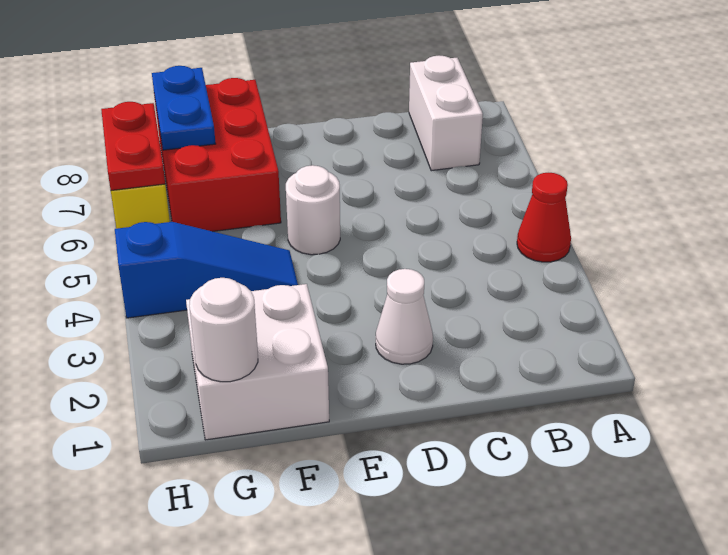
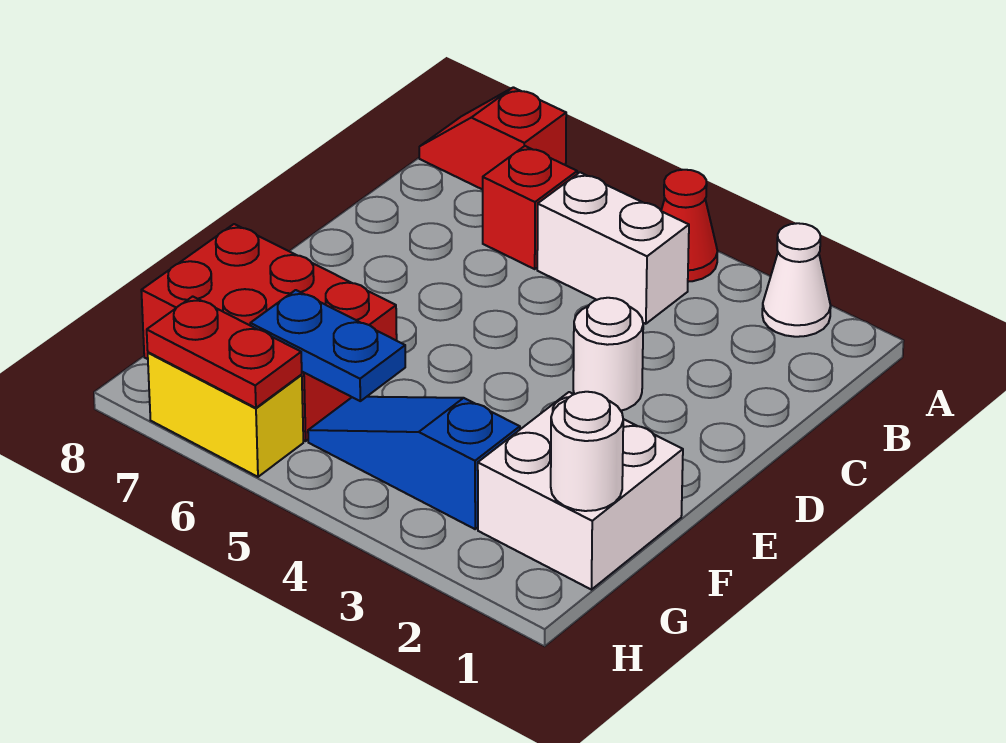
none -> red slope A7:A8 level 1 top 7
none -> red brick B6 level 1
white brick B7:B8 level 1 -> white brick B4:B5 level 1
white cone D2 level 1 -> white cone A2 level 1
white round brick E5 level 1 -> white round brick D3 level 1
blue slope F4:H4 level 1 top H -> blue slope G3:G5 level 1 top 3
blue plate G7:G8 level 2 -> blue plate G5:G6 level 2

